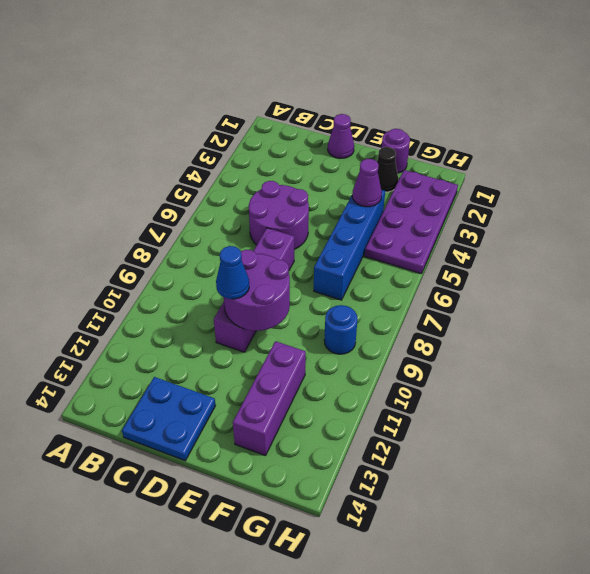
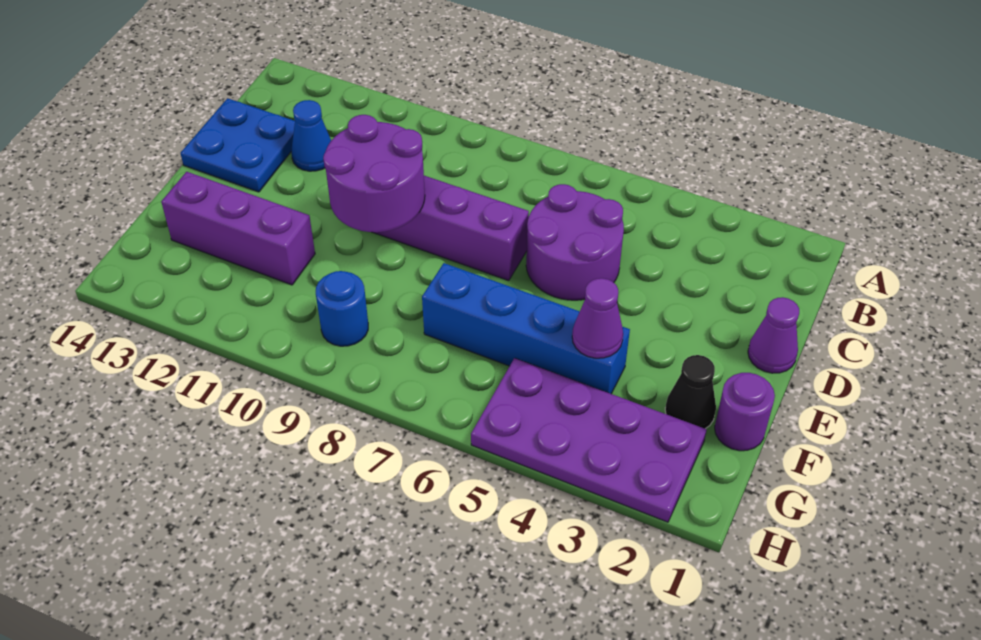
blue cone D10 level 3 -> blue cone C12 level 1

